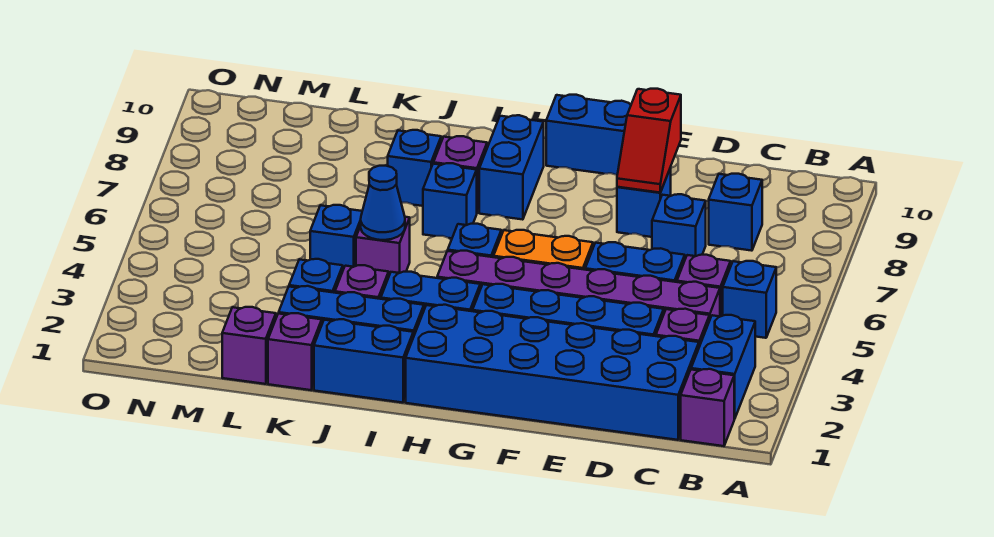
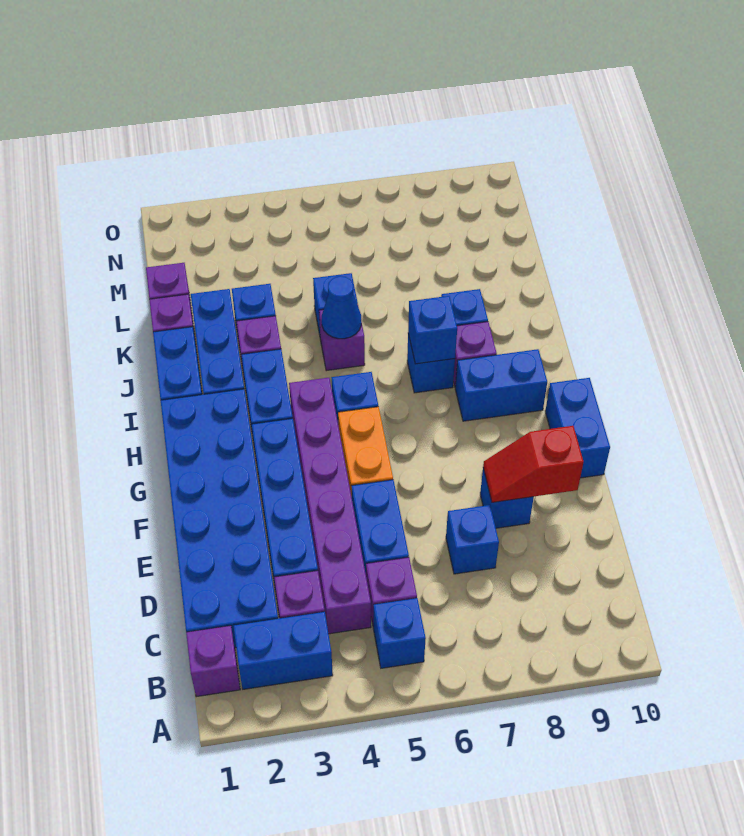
blue brick C8 level 1 -> blue brick I7 level 2

